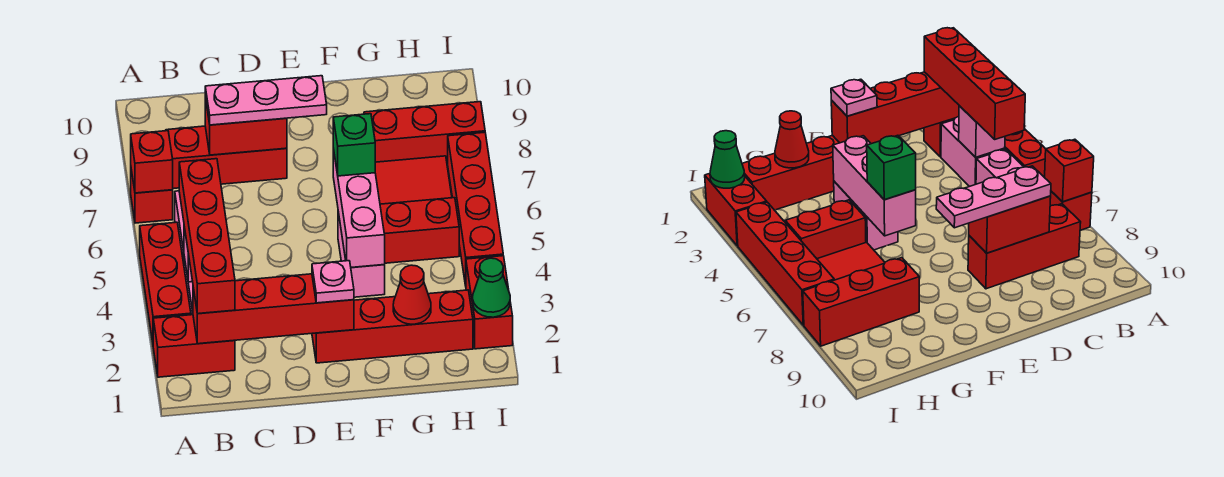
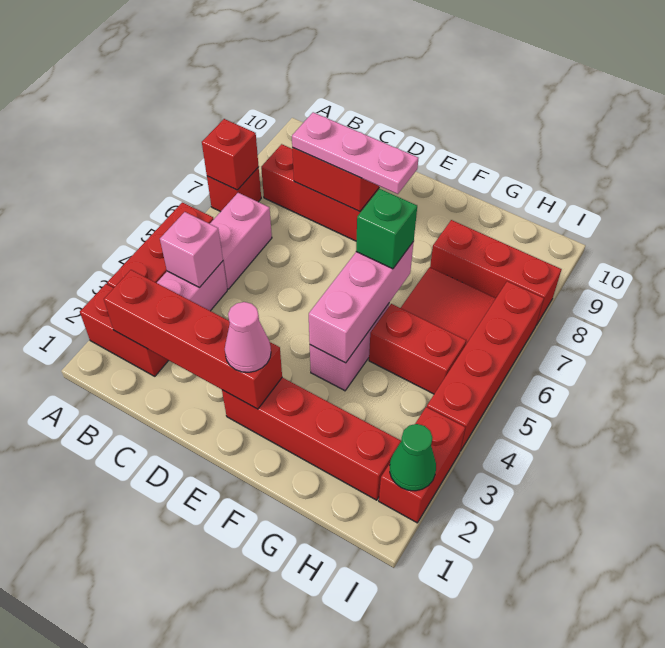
red brick B2:B5 level 3 -> none
pink plate E2 level 3 -> pink cone E2 level 3
red cone G2 level 2 -> none

